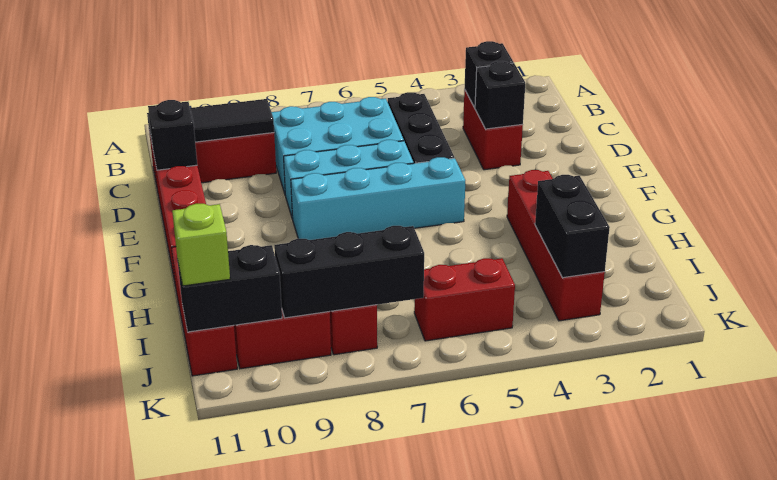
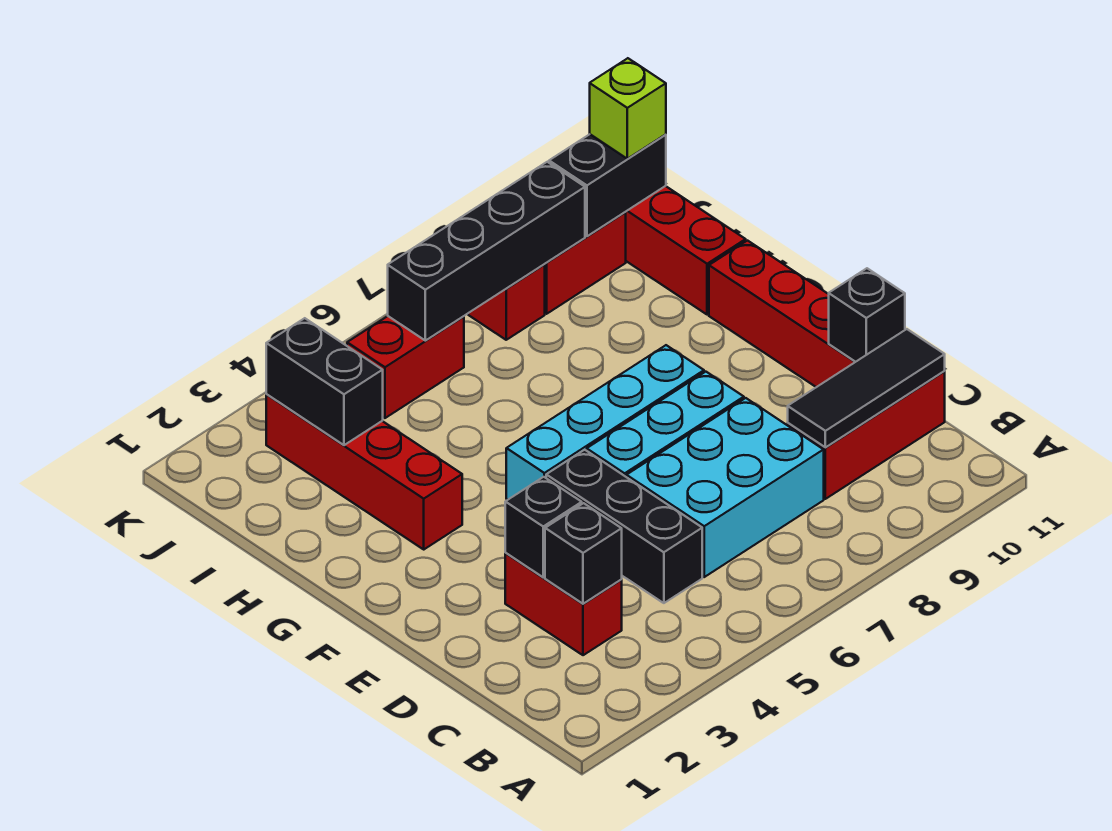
black brick J7:J9 level 2 -> black brick J6:J9 level 2

